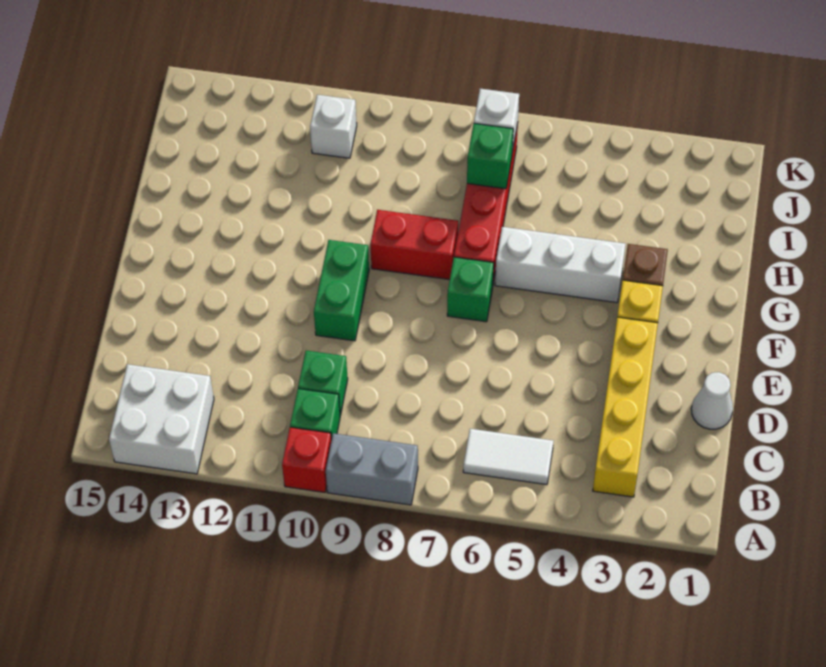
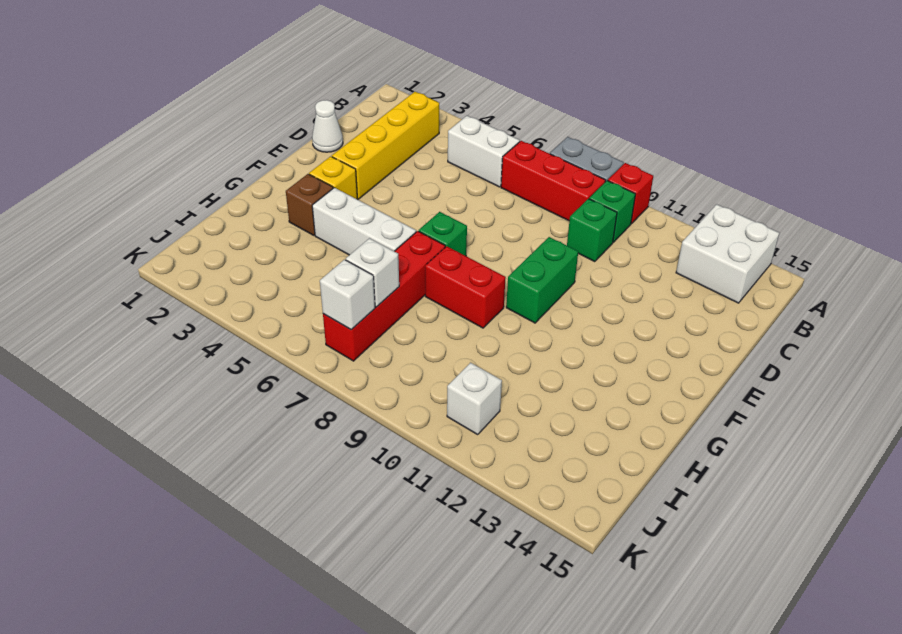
white tile B5:B6 level 1 -> white brick B5:B6 level 1
none -> red brick B7:B9 level 1
green brick I7 level 2 -> white brick I7 level 2

